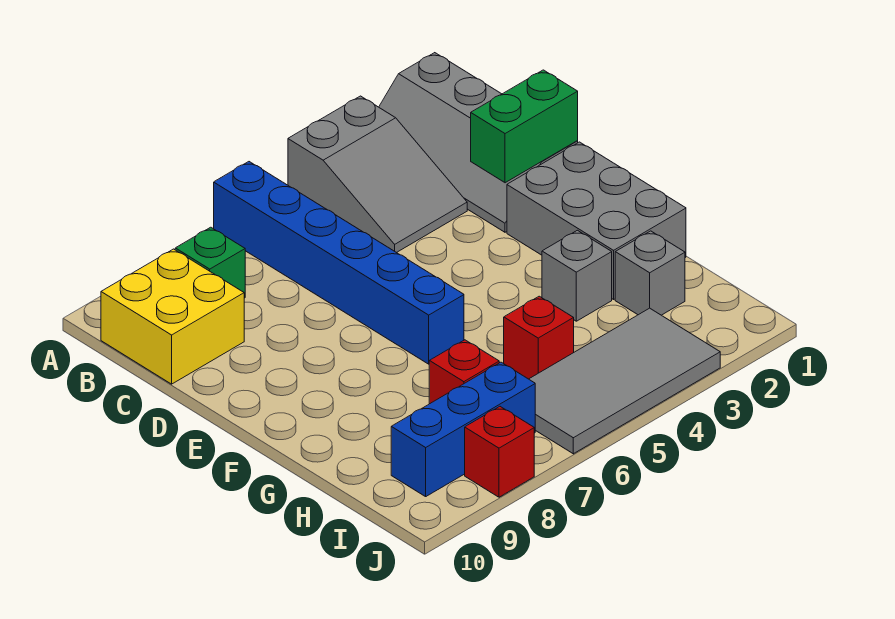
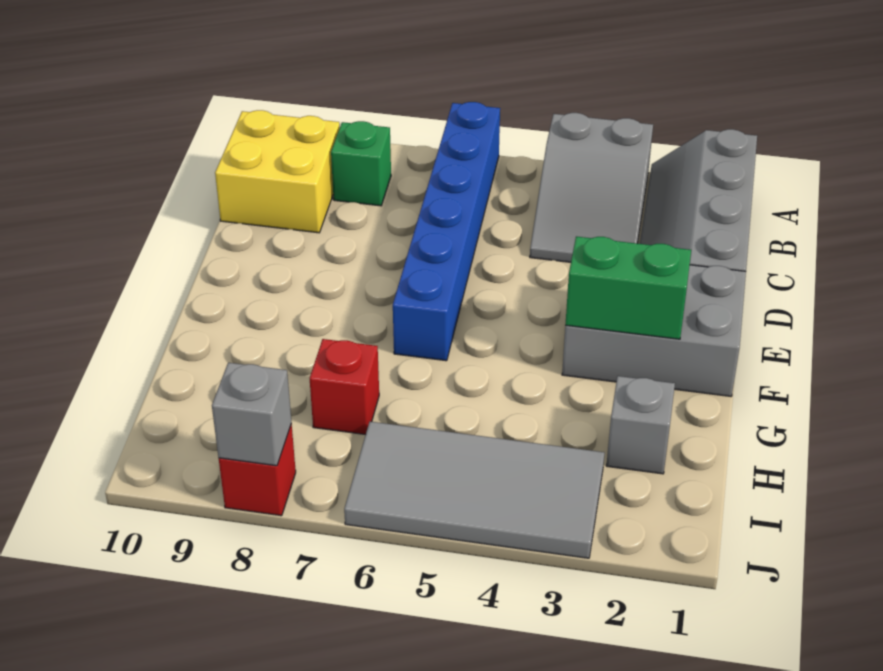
green brick D1:D2 level 2 -> green brick F2:F3 level 2
grey brick E1:G2 level 1 -> grey brick E1:F3 level 1
grey brick G3 level 1 -> grey brick J8 level 2
red brick H5 level 1 -> none
blue brick I7:I9 level 1 -> none

